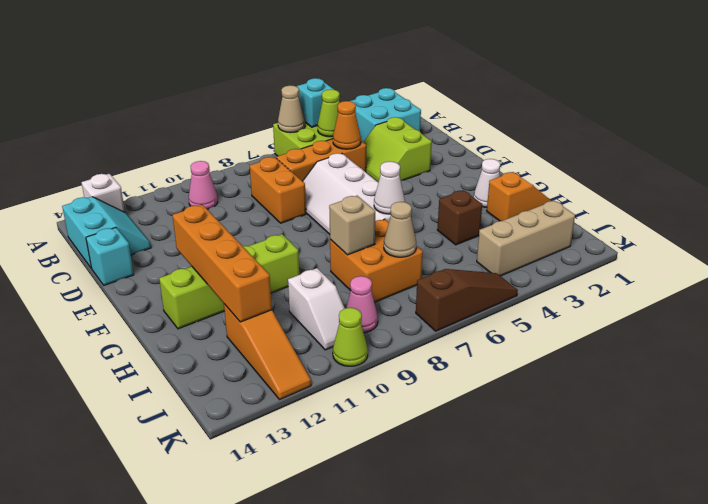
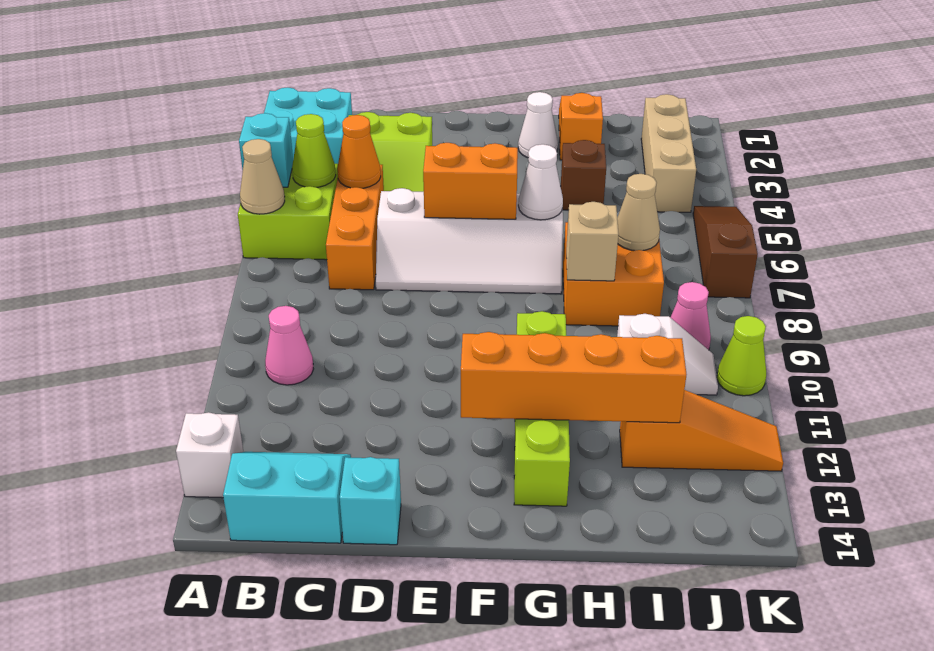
orange brick C8:D8 level 1 -> orange brick E6:F6 level 2

